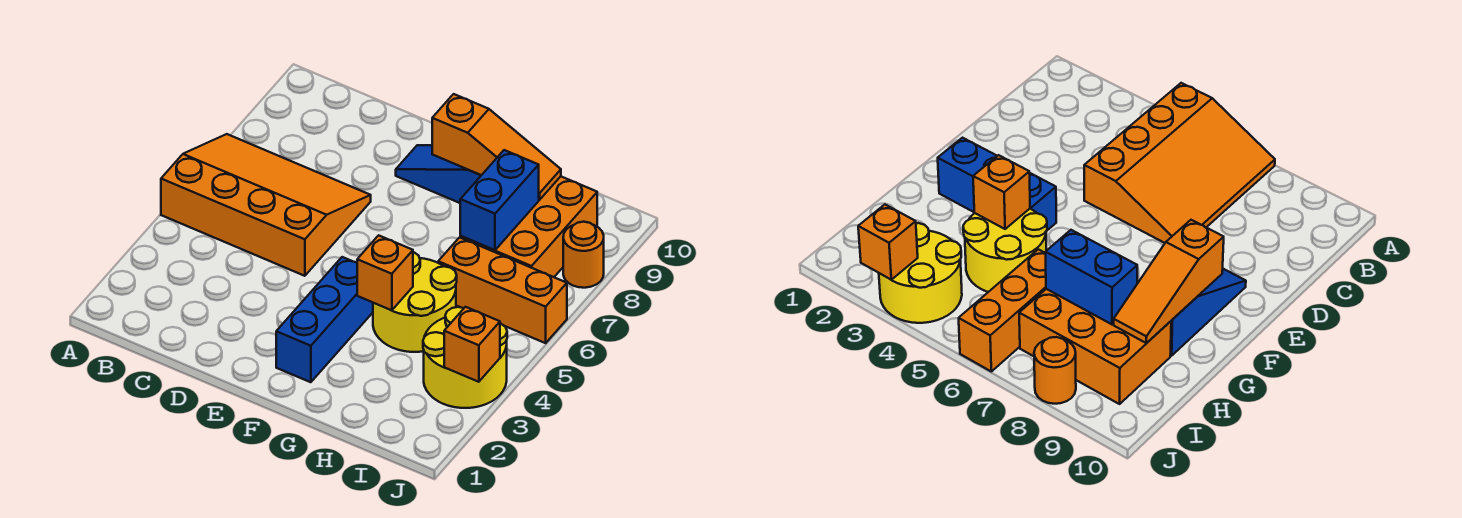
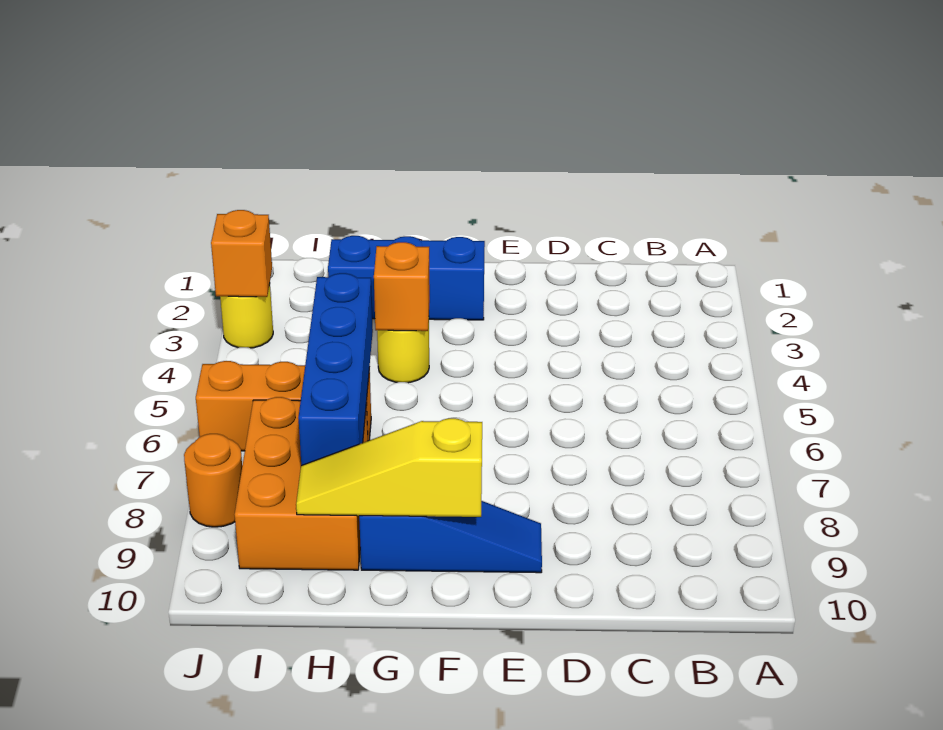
orange slope A5:D7 level 1 top 5 -> none
blue brick F2:F4 level 1 -> blue brick F2:H2 level 1
orange slope F9:H9 level 2 top F -> yellow slope F9:H9 level 2 top F
yellow round brick G4:H5 level 1 -> yellow round brick G4 level 1
blue brick H7:H8 level 2 -> blue brick H5:H8 level 2
yellow round brick I3:J4 level 1 -> yellow round brick J3 level 1

